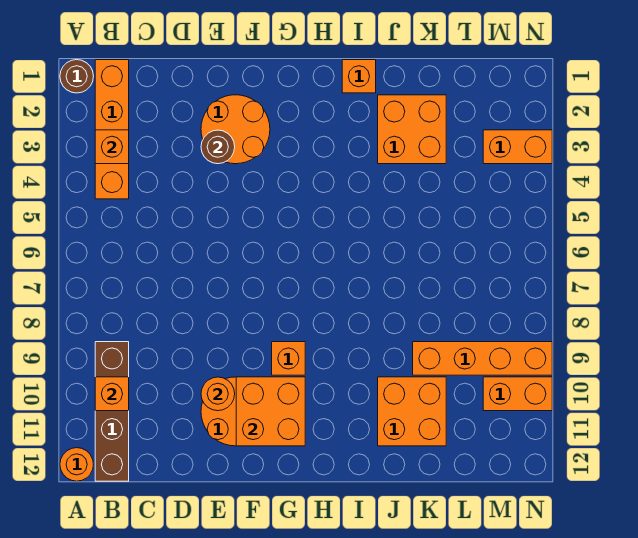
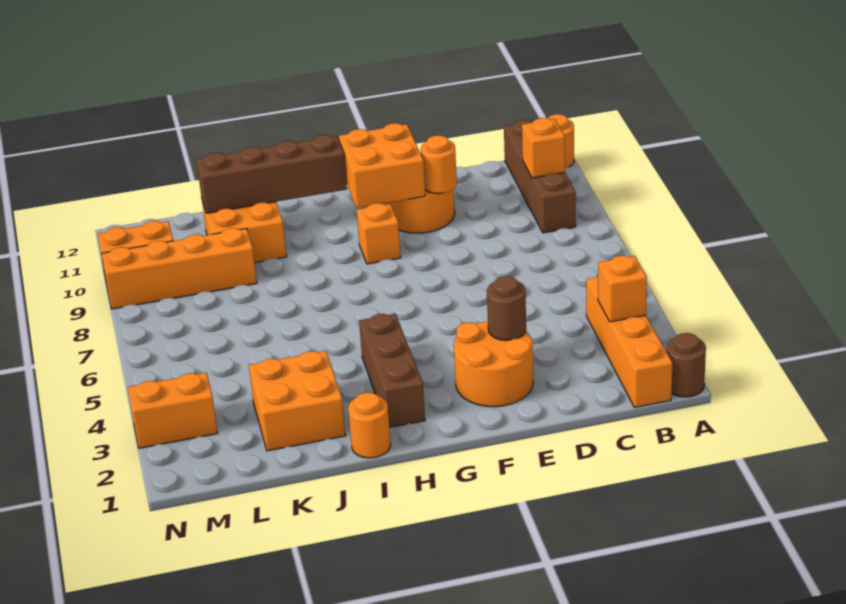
none -> brown brick H2:H4 level 1
none -> brown brick H11:K11 level 2
orange brick I1 level 1 -> orange round brick I1 level 1

